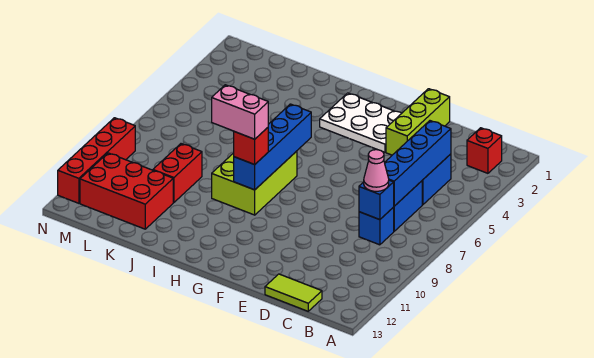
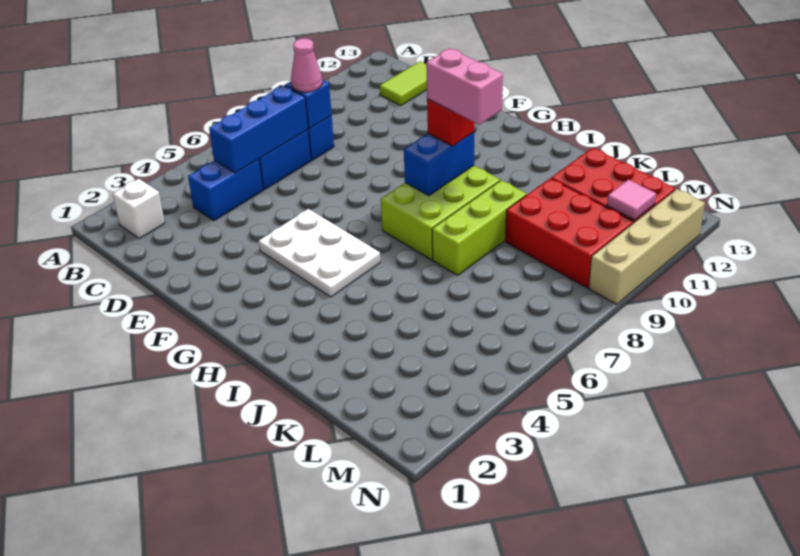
red brick B2 level 1 -> white brick B2 level 1
blue brick C4:C7 level 2 -> blue brick C5:C7 level 2
lime tile C13:D13 level 1 -> lime tile C12:C13 level 1
lime brick E1:E3 level 1 -> lime brick J7:J9 level 1
white plate F2:H3 level 1 -> white plate F4:H5 level 1
blue brick H6:H9 level 2 -> blue brick H8:H9 level 2
red brick K9:K10 level 1 -> red brick K9:M10 level 1
none -> pink tile M11 level 2
red brick N9:N12 level 1 -> tan brick N9:N12 level 1

